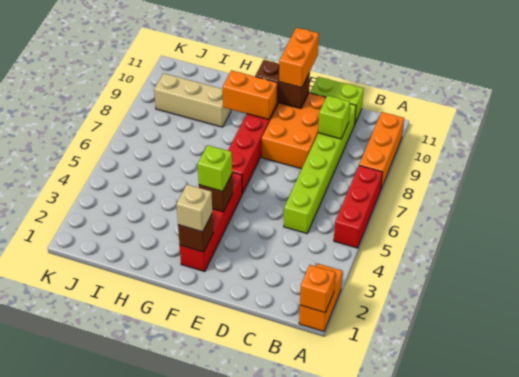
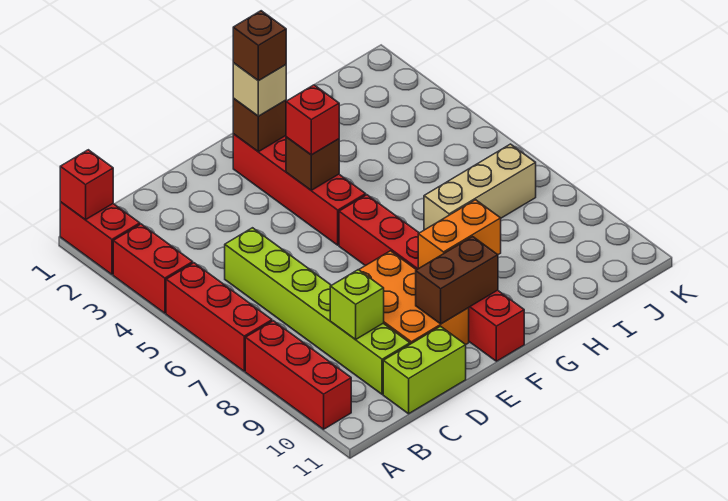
orange brick A1:A2 level 1 -> red brick A1:A2 level 1
orange brick A1 level 2 -> red brick A1 level 2
none -> red brick A3:A4 level 1
orange brick A8:A10 level 1 -> red brick A8:A10 level 1
orange brick E10:E11 level 3 -> none
none -> brown brick F2 level 4
lime brick F4 level 3 -> red brick F4 level 3
tan brick H9:J9 level 1 -> tan brick H7:J7 level 1

